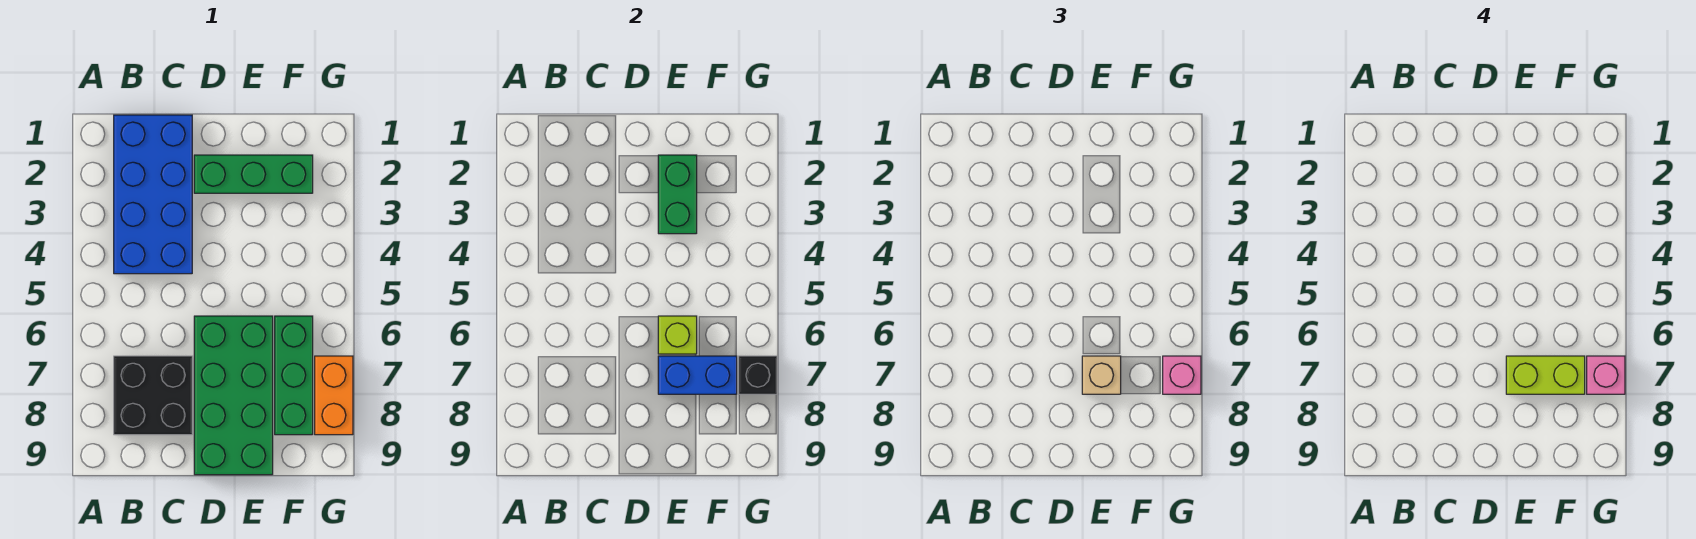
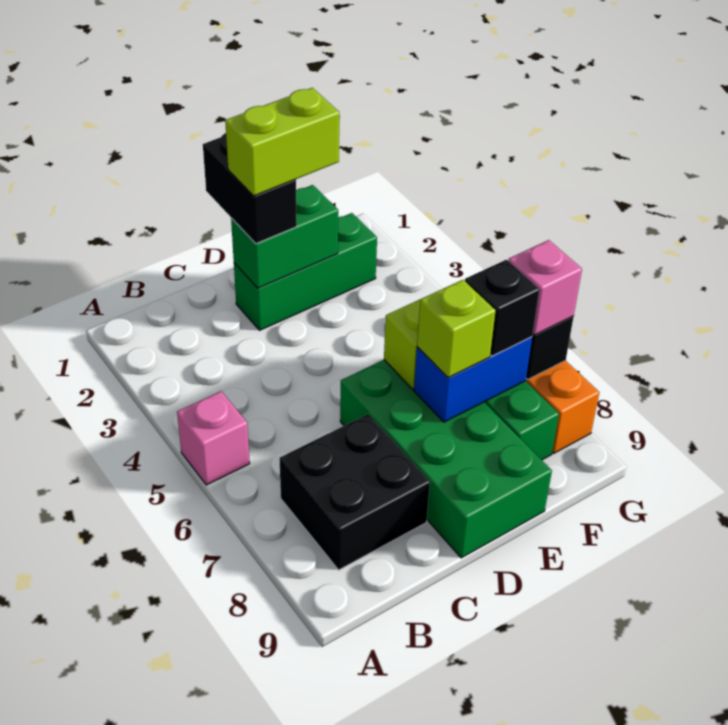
blue brick B1:C4 level 1 -> none
none -> black brick D1:D2 level 3
green brick E2:E3 level 2 -> green brick D2:E2 level 2
tan brick E7 level 3 -> lime brick E7 level 3
lime brick E7:F7 level 4 -> lime brick D2:E2 level 4
none -> black brick F7 level 3
pink brick G7 level 4 -> pink brick A5 level 1

